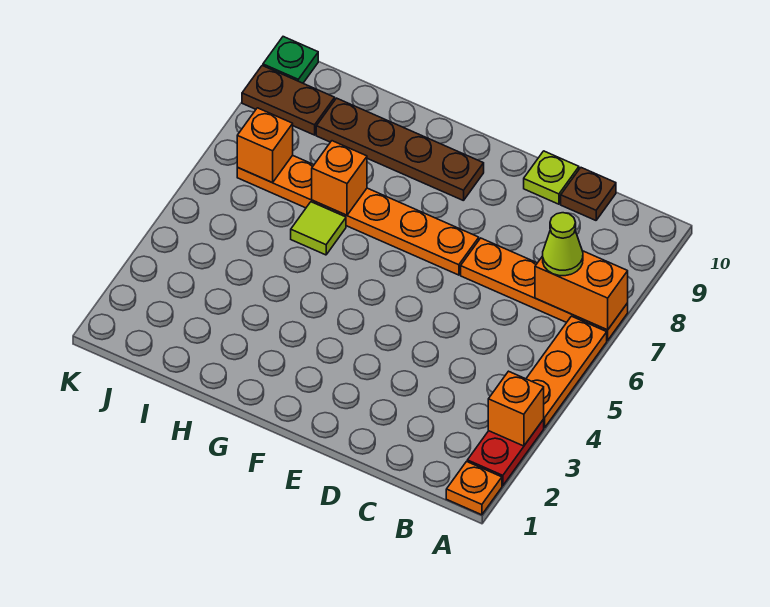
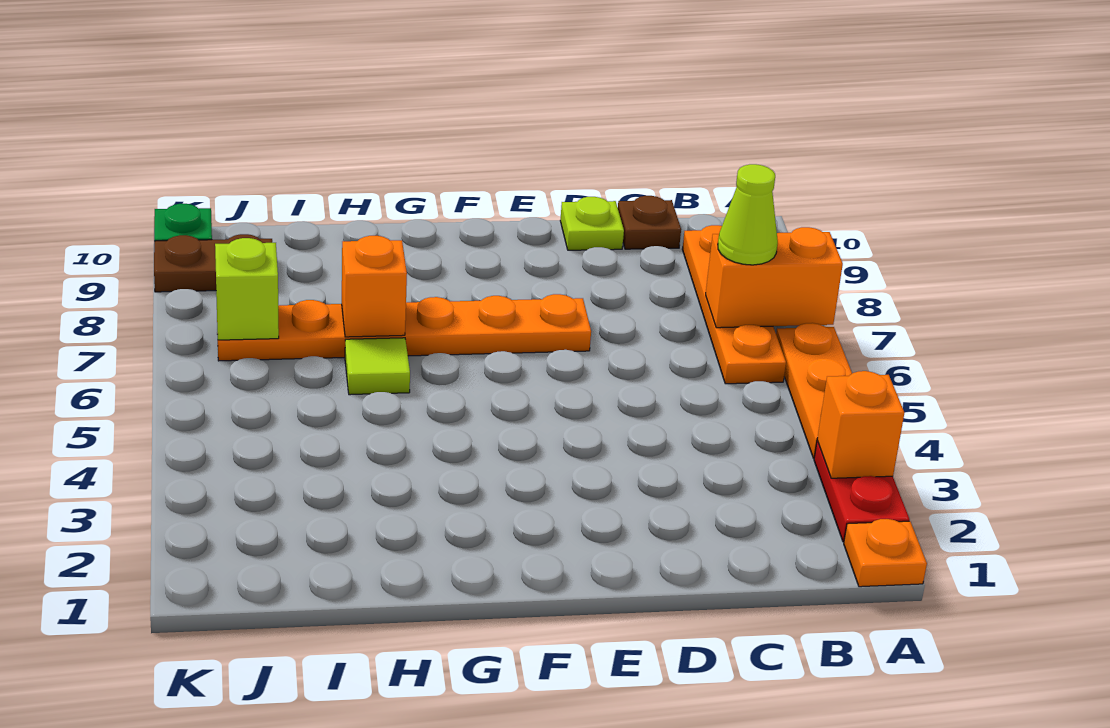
orange plate A7:D7 level 1 -> orange plate B6:B9 level 1
brown plate F9:I9 level 1 -> none
orange brick J7 level 2 -> lime brick J7 level 2

